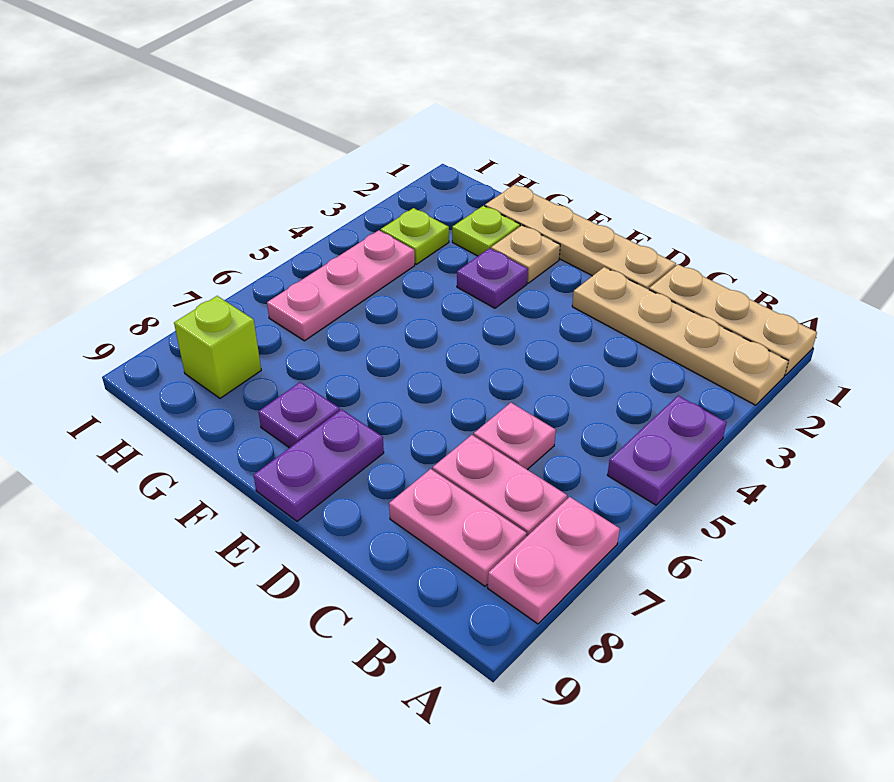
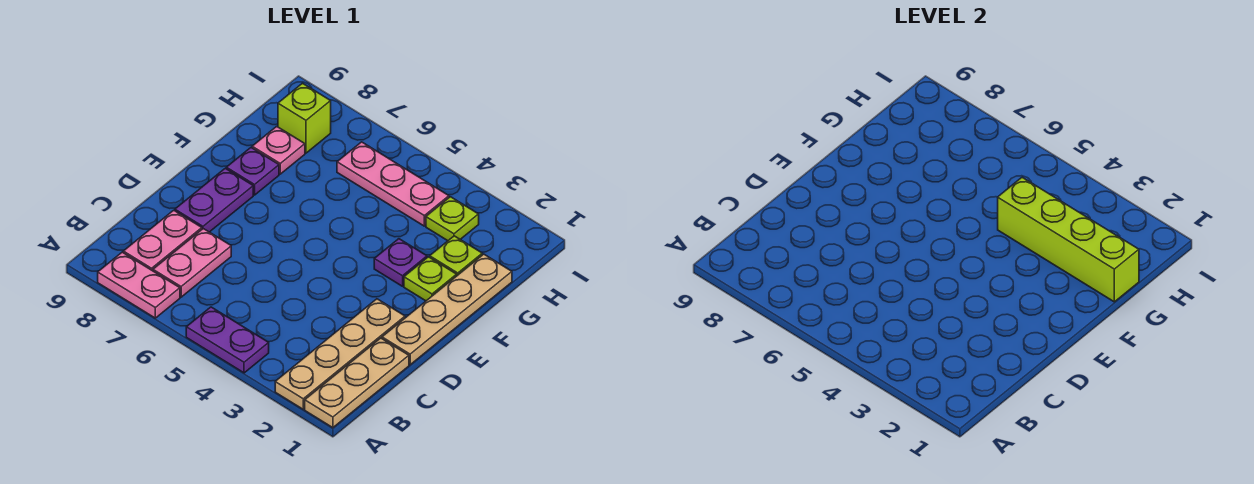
pink plate C6 level 1 -> pink plate G8 level 1
purple plate E8:E9 level 1 -> purple plate D8:E8 level 1
tan plate F2 level 1 -> lime plate F2 level 1
none -> lime brick G1:G4 level 2

